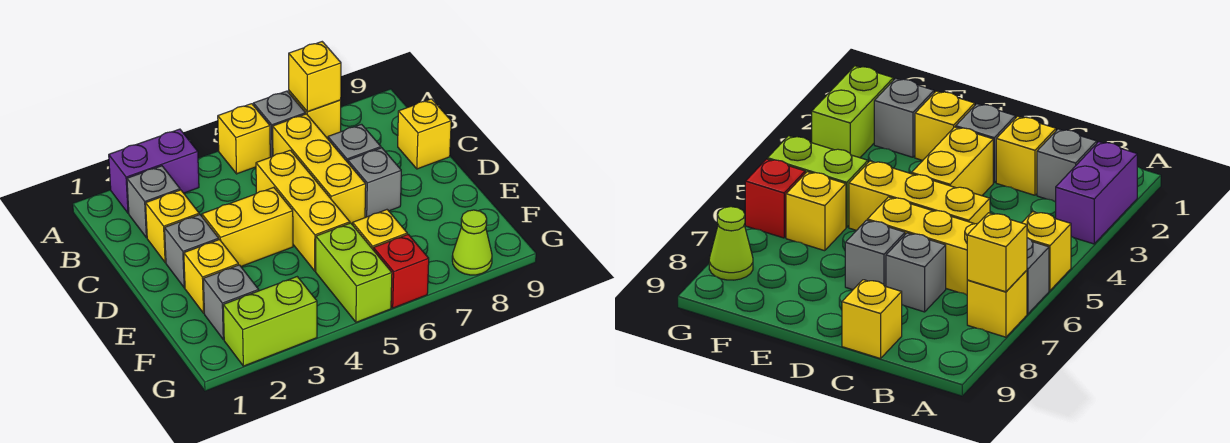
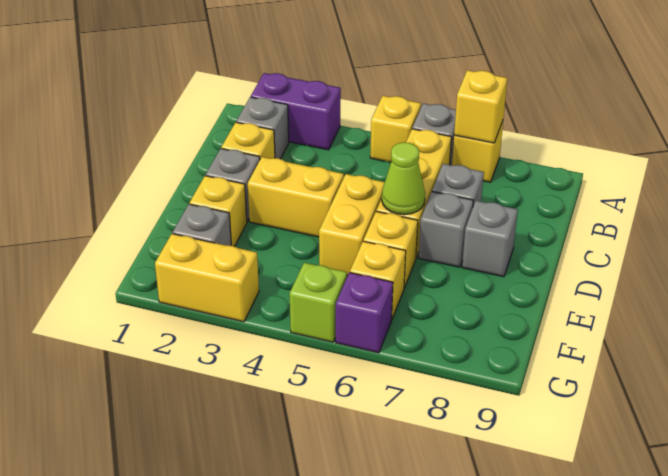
yellow brick C5:E5 level 1 -> yellow brick D5:E5 level 1
yellow brick C9 level 1 -> yellow brick E6 level 1
none -> grey brick D8 level 1
lime brick F5:G5 level 1 -> lime brick G5 level 1
lime brick G2:G3 level 1 -> yellow brick G2:G3 level 1
red brick G6 level 1 -> purple brick G6 level 1
lime cone G8 level 1 -> lime cone D6 level 2

